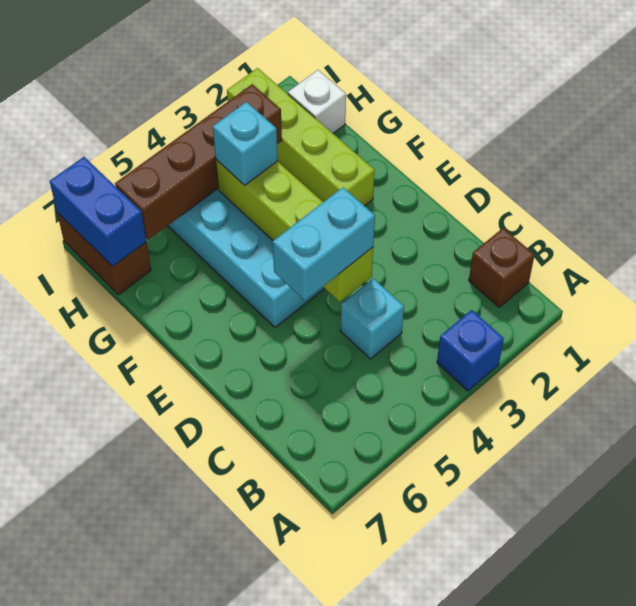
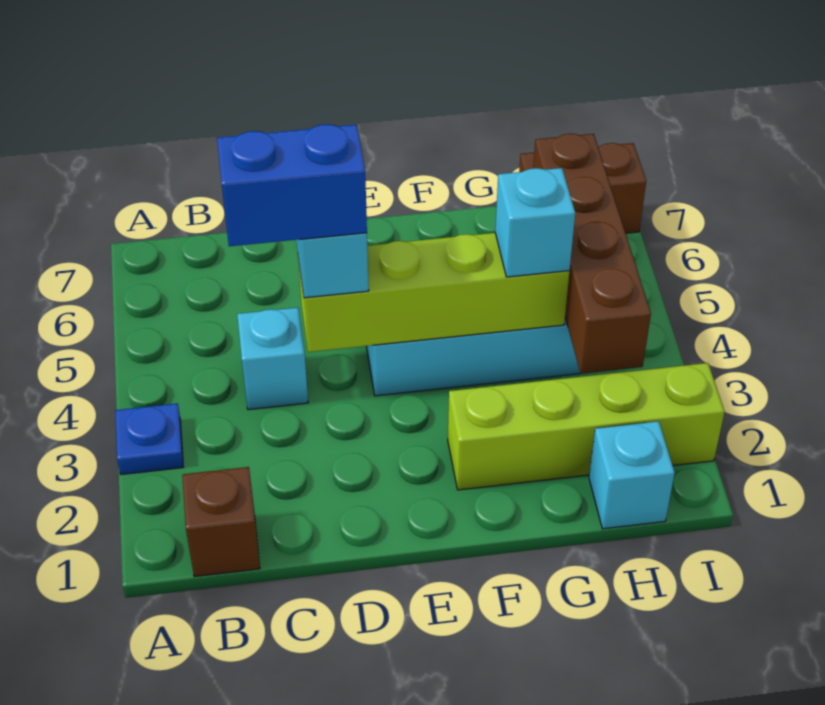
blue brick A3 level 1 -> blue plate A3 level 1
white brick H1 level 1 -> cyan brick H1 level 1
blue brick H7:I7 level 2 -> blue brick C4:D4 level 4

